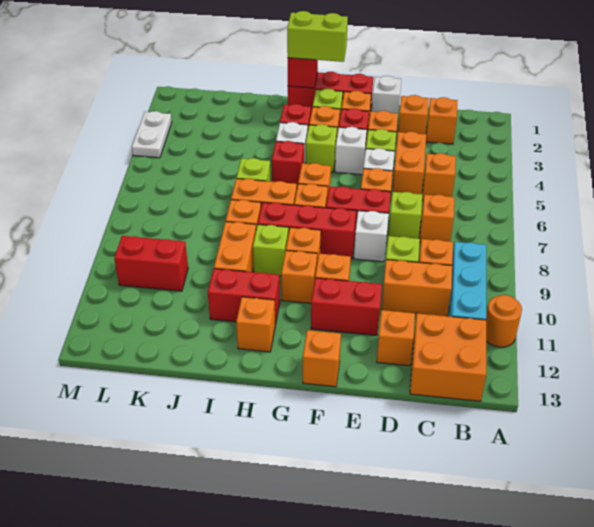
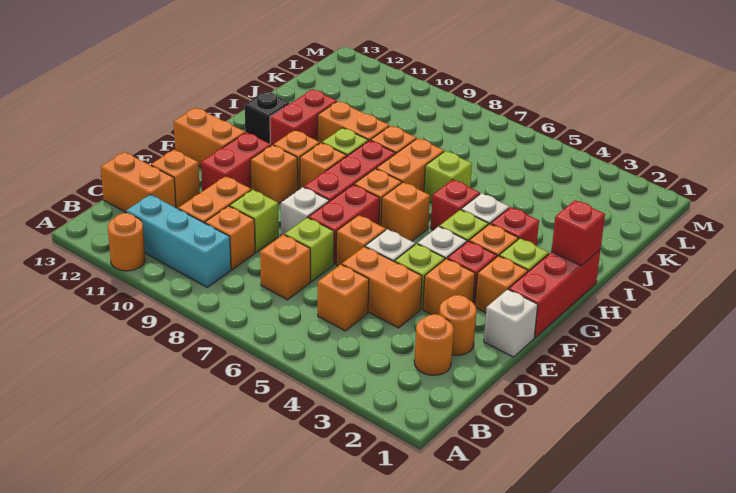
orange brick B12:C13 level 1 -> orange brick C12:C13 level 1
orange brick C2 level 1 -> orange round brick C2 level 1
orange brick D2 level 1 -> orange round brick D2 level 1
orange brick F13 level 1 -> orange brick F12:F13 level 1
lime brick G1:H1 level 3 -> none
orange brick H12 level 1 -> black brick H12 level 1
red brick K10:L10 level 1 -> none
white plate M3:M4 level 1 -> none

